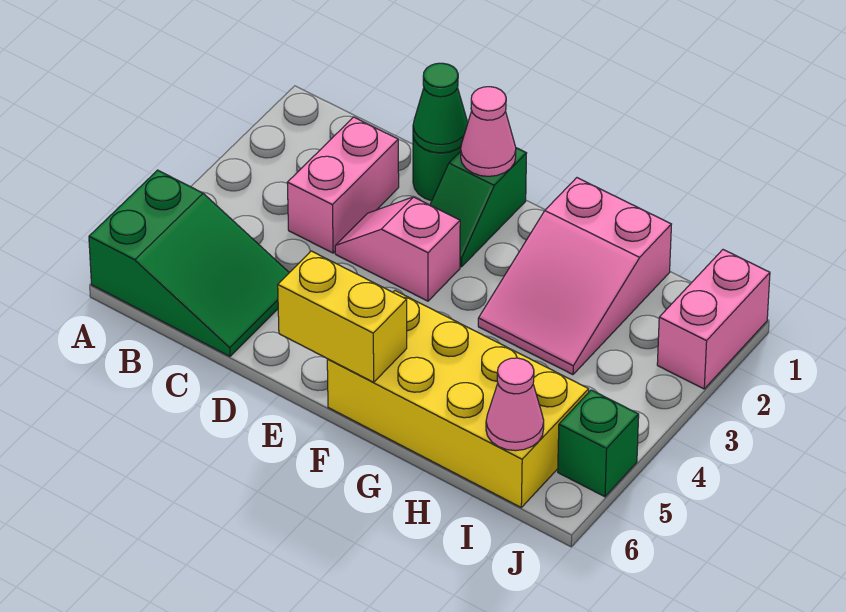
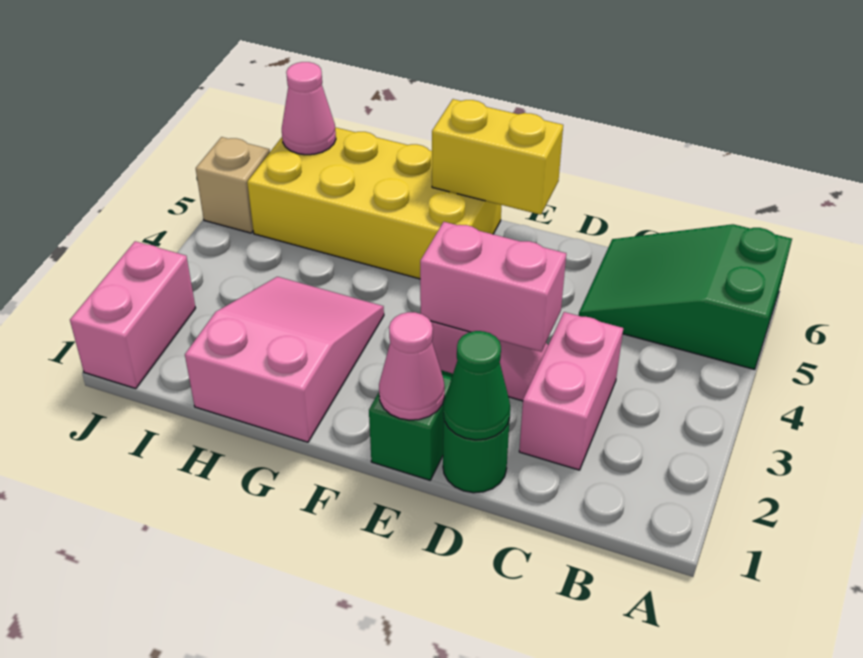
none -> pink brick D3:E3 level 2
green brick J5 level 1 -> tan brick J5 level 1

